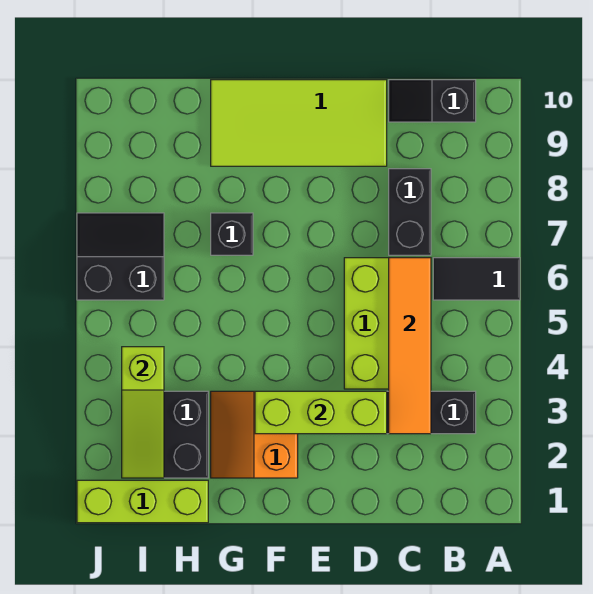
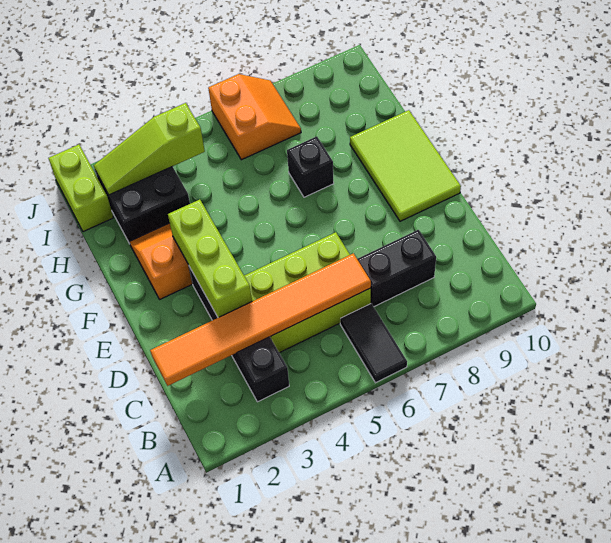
black slope B10:C10 level 1 top B -> none
orange tile C3:C6 level 2 -> orange tile C1:C6 level 2
lime tile D9:G10 level 1 -> lime tile E9:G10 level 1
lime brick H1:J1 level 1 -> lime brick I1:J1 level 1
black slope I6:J7 level 1 top 6 -> orange slope I6:J7 level 1 top 6

